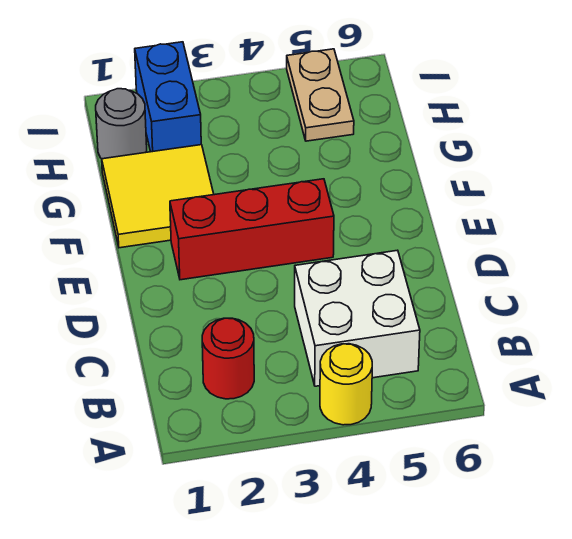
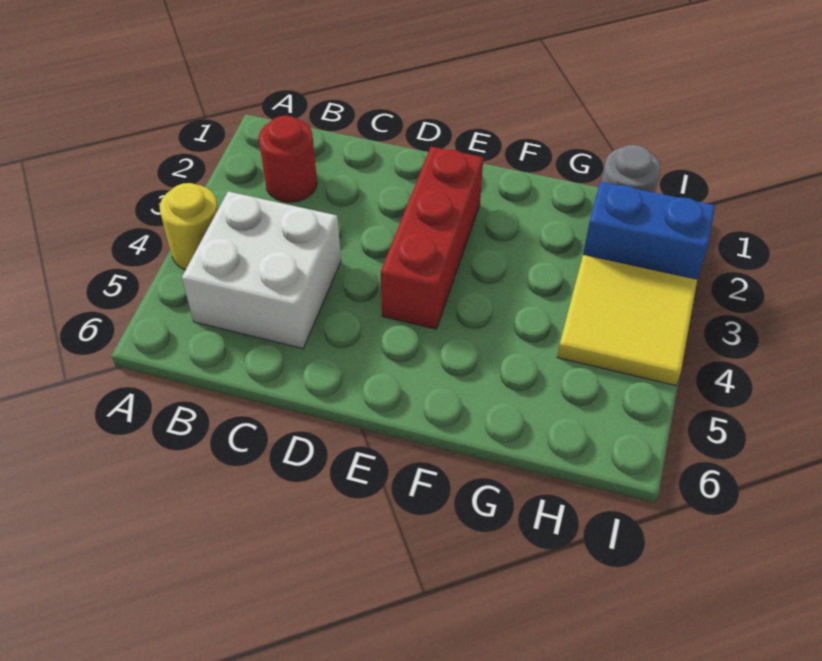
yellow tile F1:G2 level 1 -> yellow tile H3:I4 level 1
tan plate H5:I5 level 1 -> none

